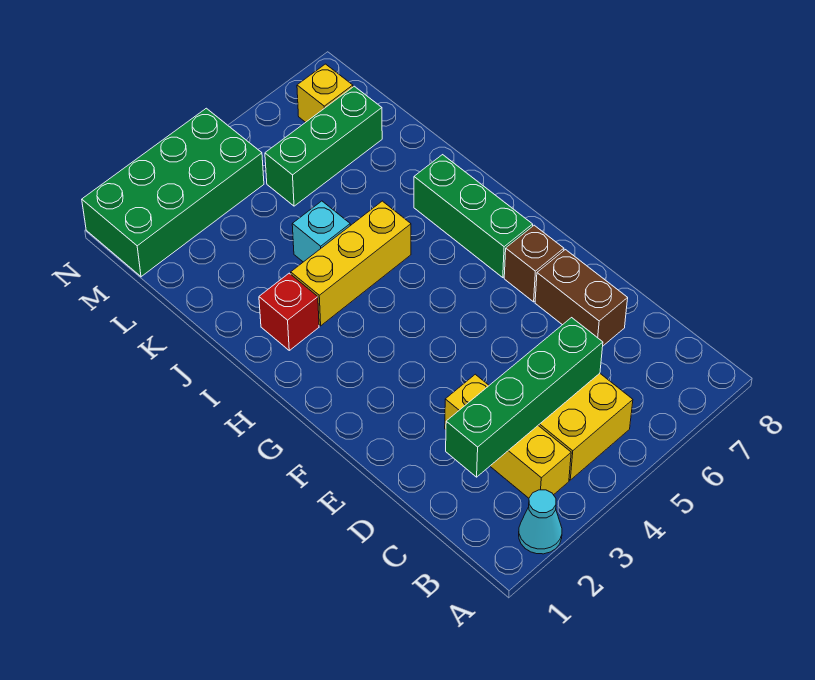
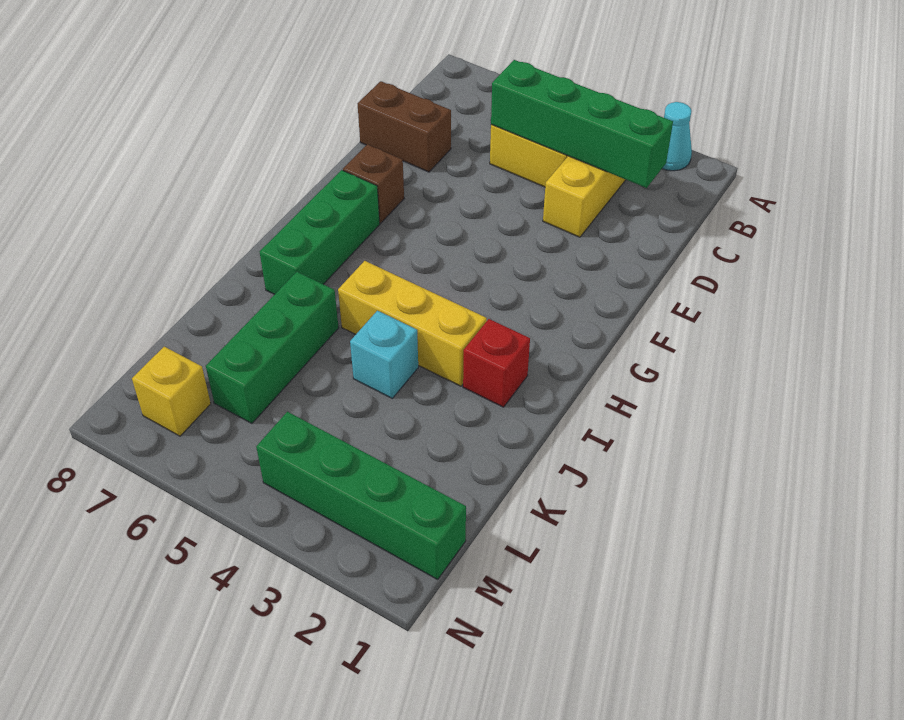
brown brick D7:E7 level 1 -> brown brick D7:D8 level 1
green brick L5:L7 level 1 -> green brick J6:L6 level 1
green brick M1:N4 level 1 -> green brick M1:M4 level 1

